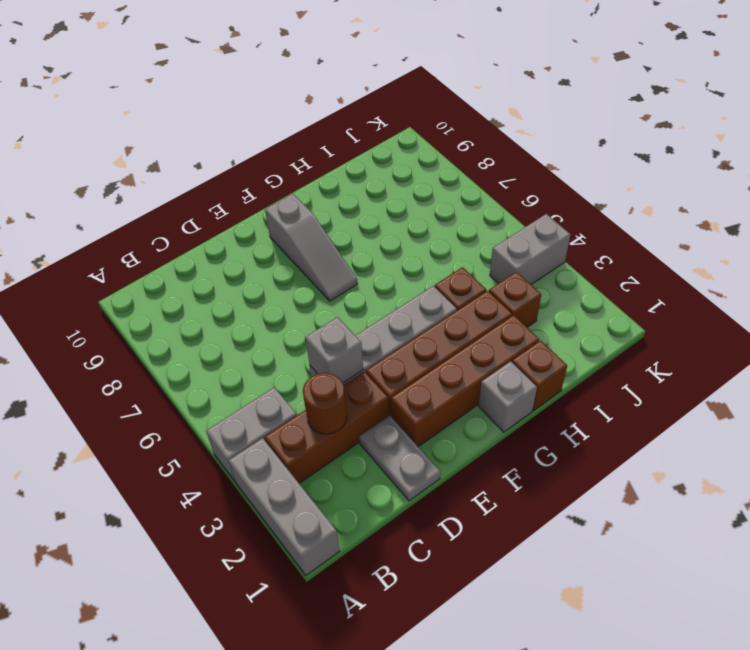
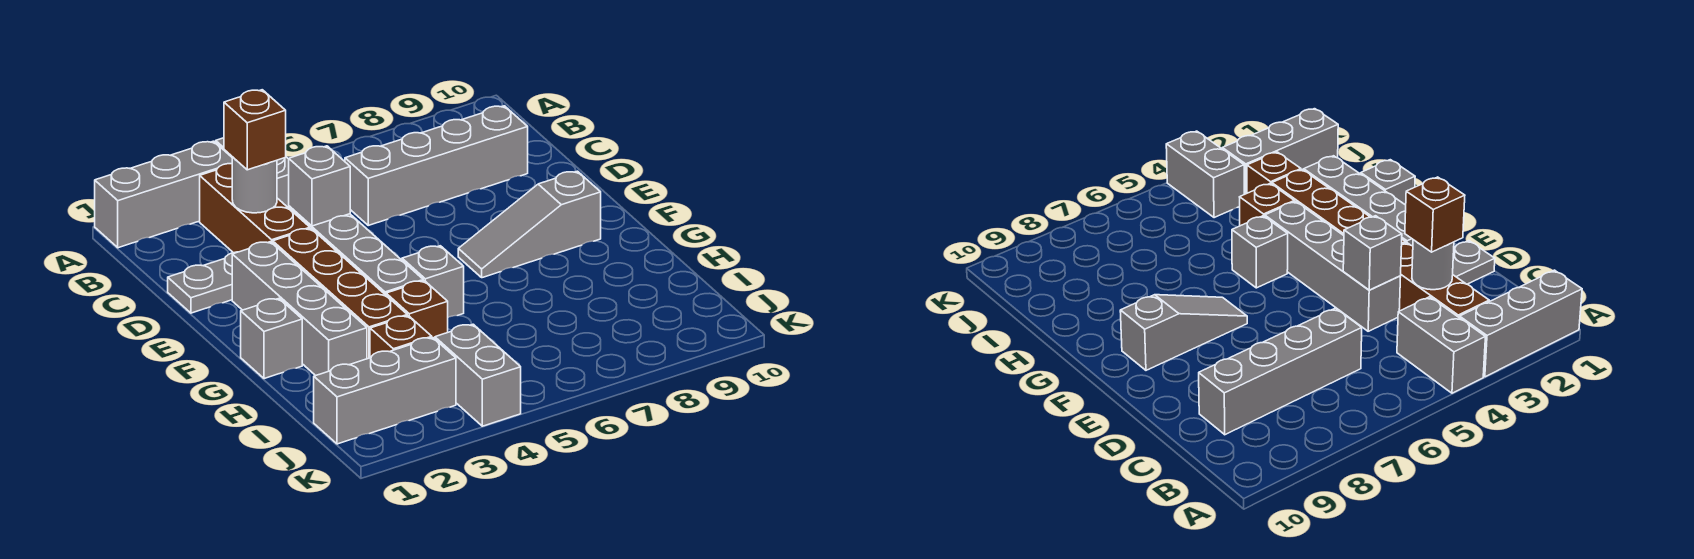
brown round brick C3 level 2 -> grey round brick C3 level 2
none -> grey brick C6:C9 level 1
brown brick E2:H2 level 1 -> grey brick E2:H2 level 1
none -> grey brick G5 level 1
brown brick H1 level 1 -> brown brick C3 level 3
none -> grey brick J1:J3 level 1

